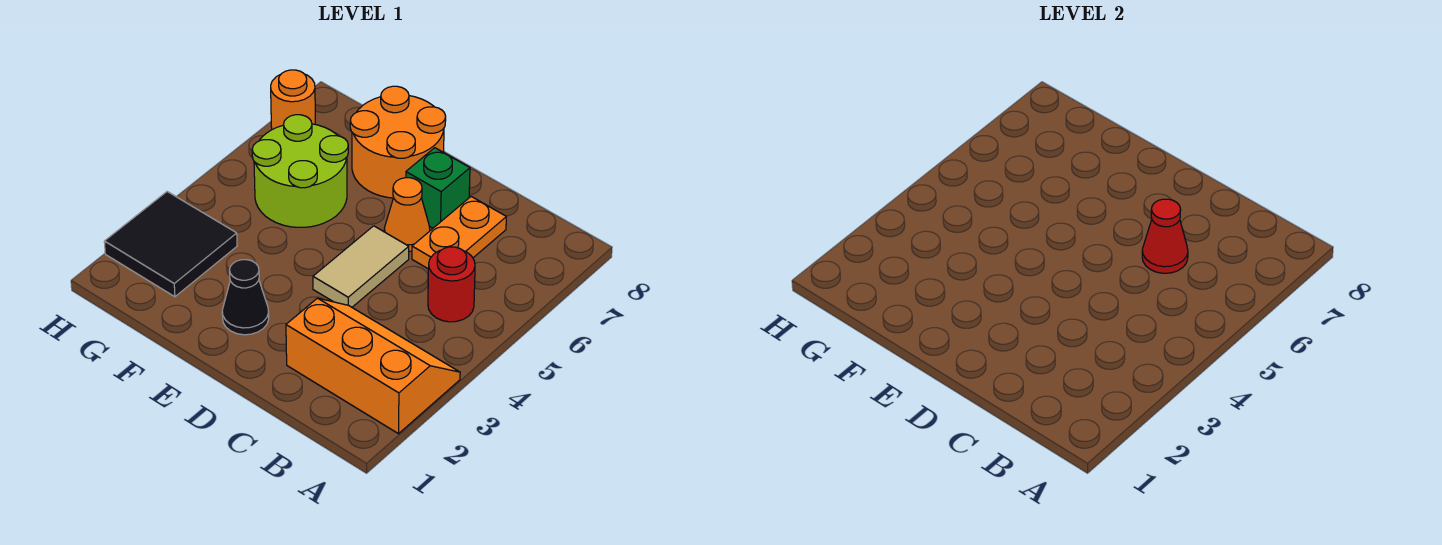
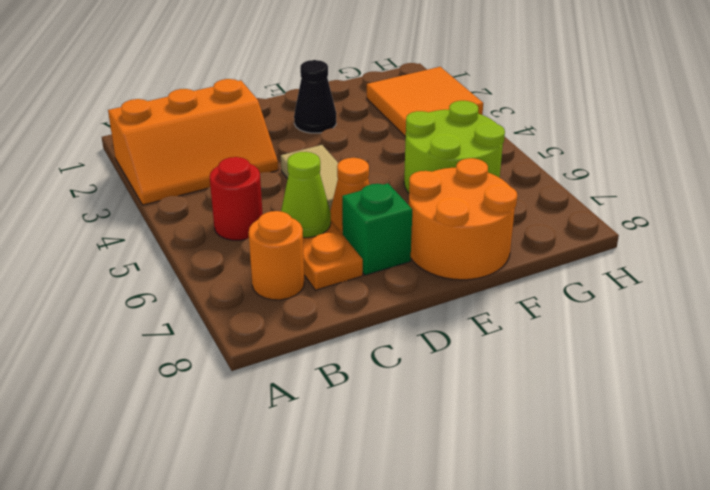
red cone C6 level 2 -> lime cone C6 level 2
black tile G2:H3 level 1 -> orange tile G2:H3 level 1
orange round brick H7 level 1 -> orange round brick B7 level 1

